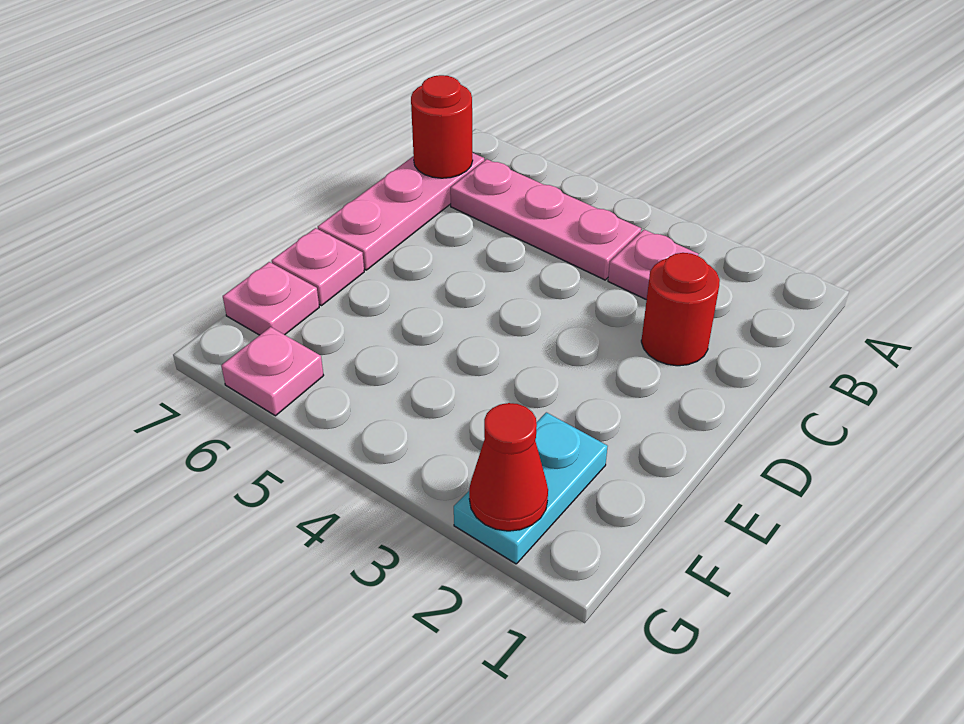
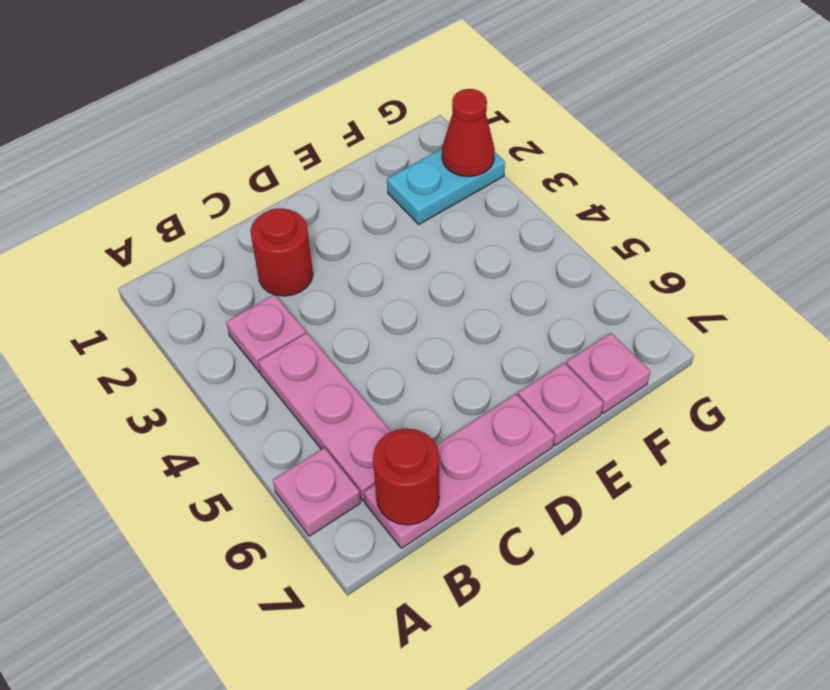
pink plate G6 level 1 -> pink plate A6 level 1

